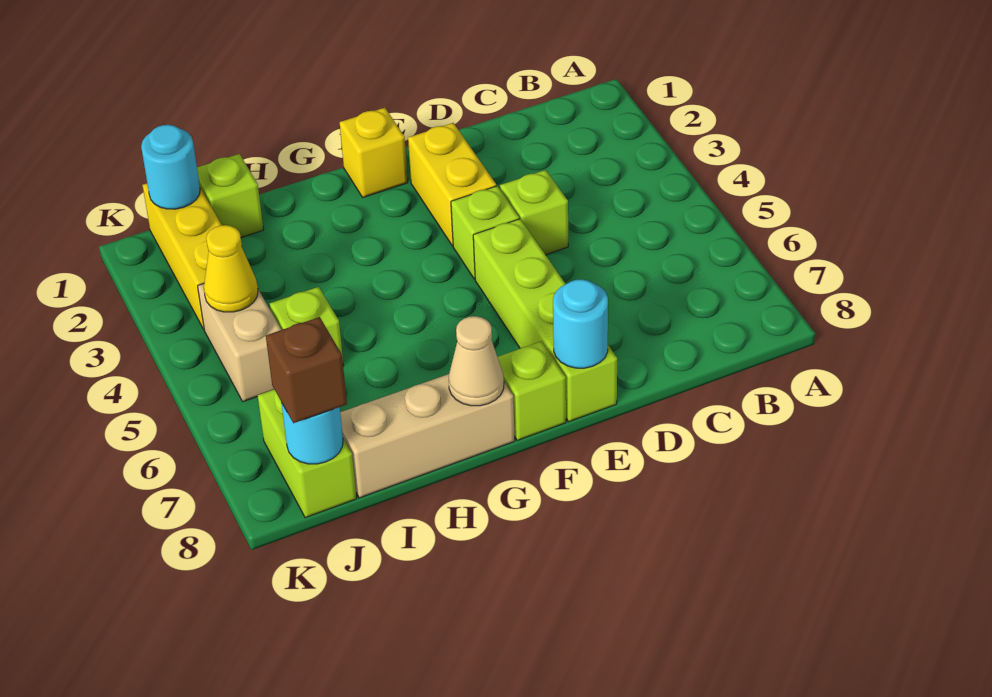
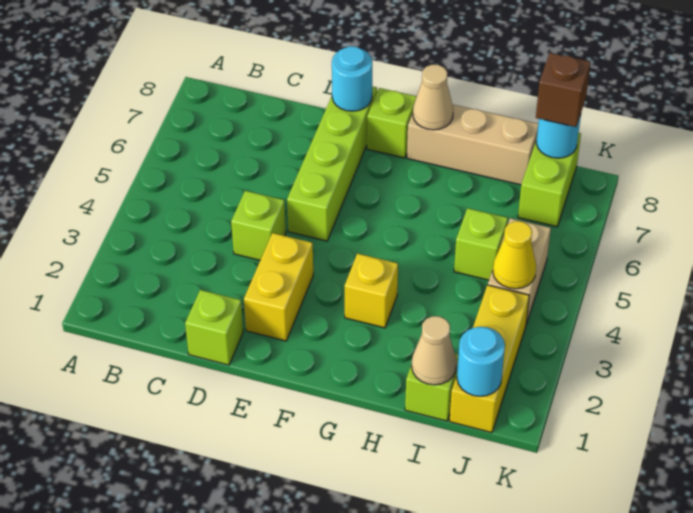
lime brick E4 level 1 -> lime brick D1 level 1
yellow brick F1 level 1 -> yellow brick G3 level 1
none -> tan cone I1 level 2

